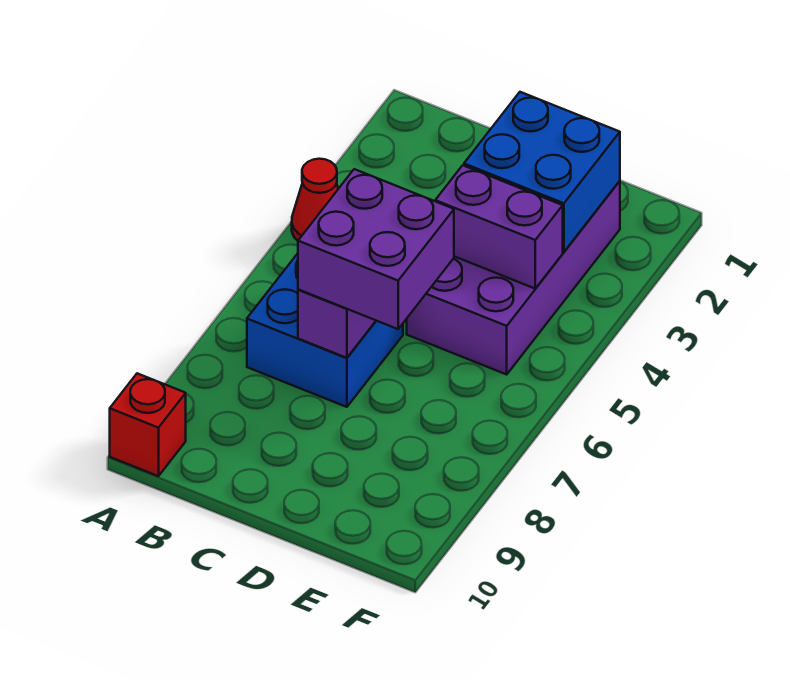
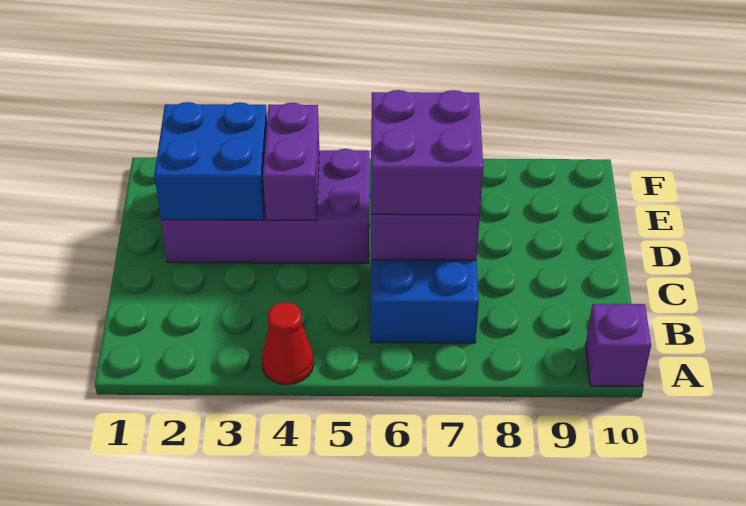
red brick A10 level 1 -> purple brick A10 level 1

